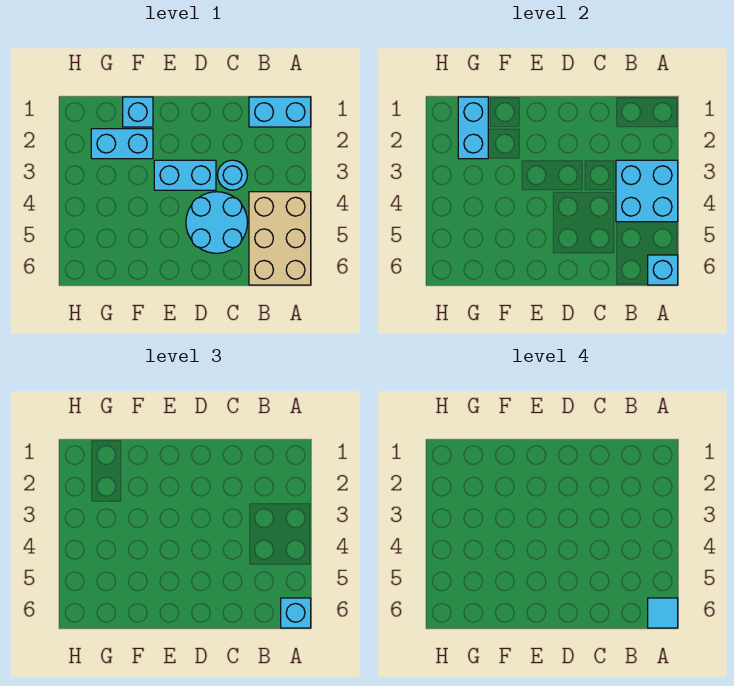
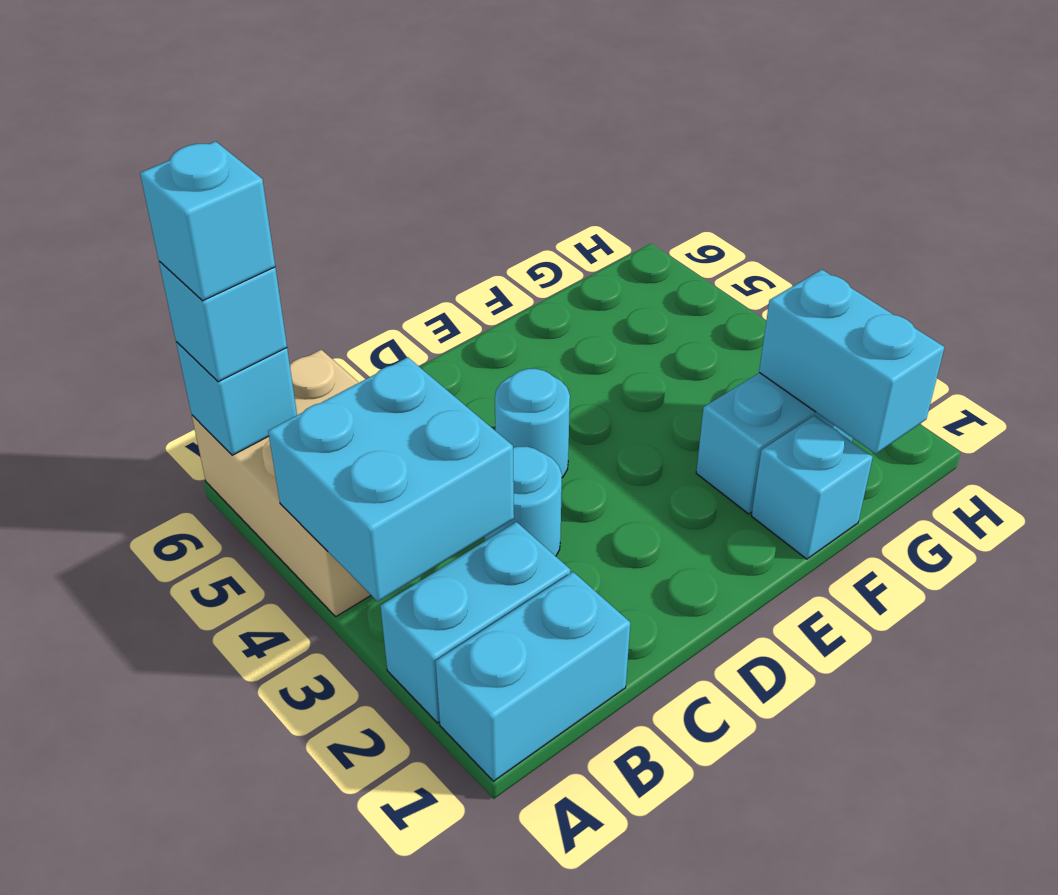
cyan tile A6 level 4 -> cyan brick A6 level 4
cyan round brick C4:D5 level 1 -> cyan round brick D4 level 1
cyan brick D3:E3 level 1 -> cyan brick A2:B2 level 1

